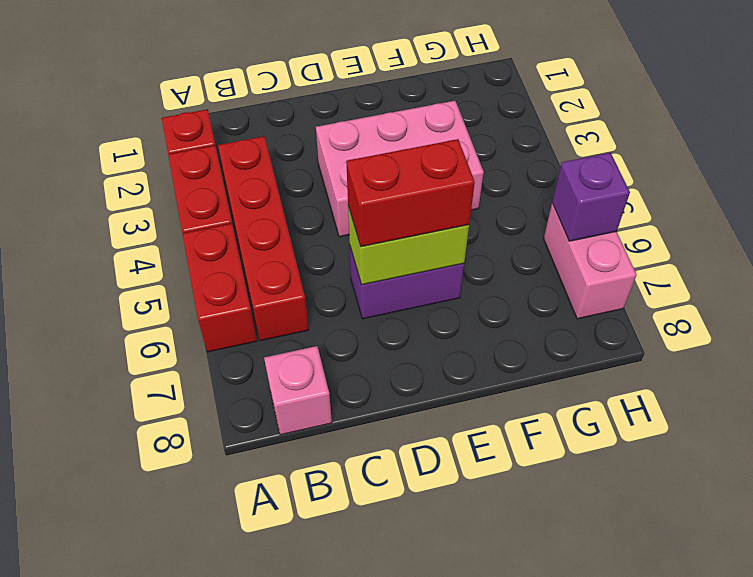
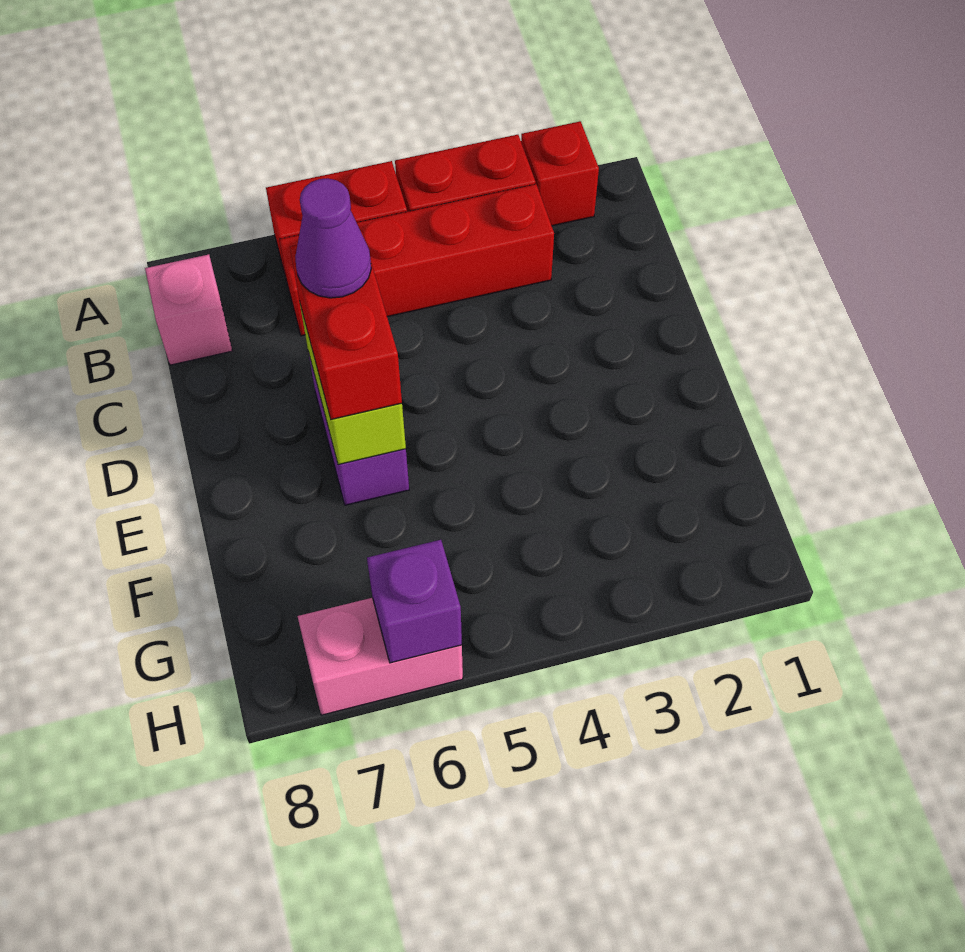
pink brick D3:F4 level 1 -> none
none -> purple cone D6 level 4

